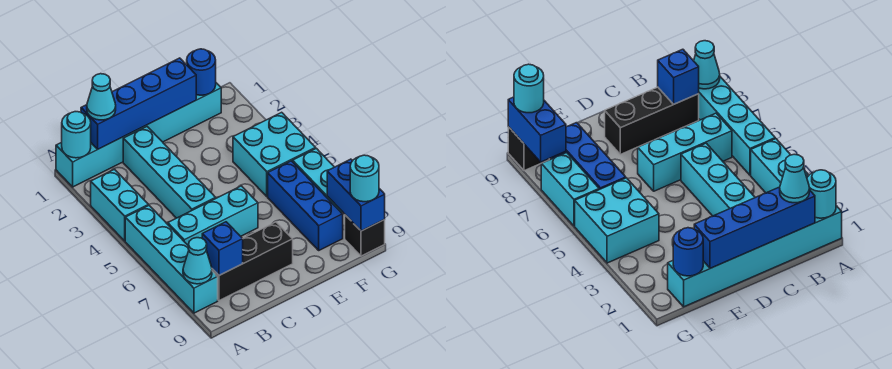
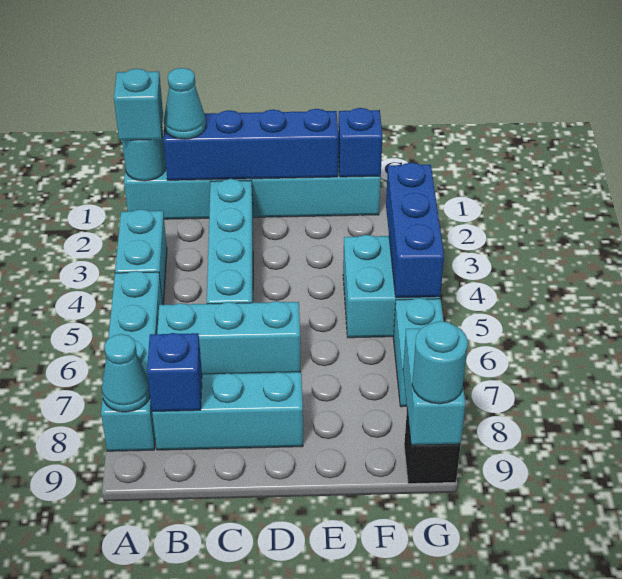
none -> cyan brick A1 level 3
black brick B8:D8 level 1 -> cyan brick B8:D8 level 1
blue round brick F1 level 2 -> blue brick F1 level 2
blue brick F6:F8 level 1 -> blue brick G3:G5 level 2
blue brick G8:G9 level 2 -> cyan brick G8:G9 level 2

